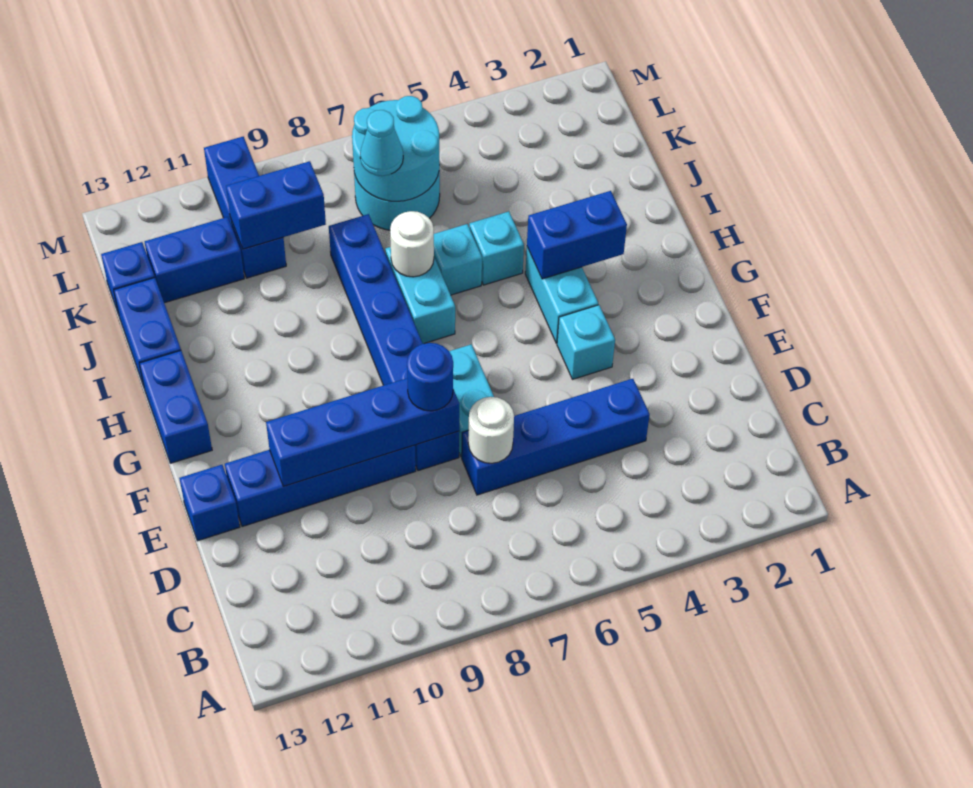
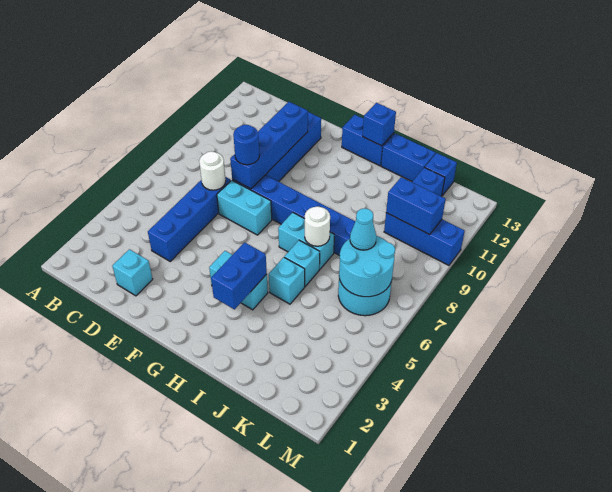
blue brick E13 level 1 -> blue brick H13 level 2
cyan brick F4 level 1 -> cyan brick D2 level 1
blue brick K9:K10 level 2 -> blue brick K10:L10 level 2

